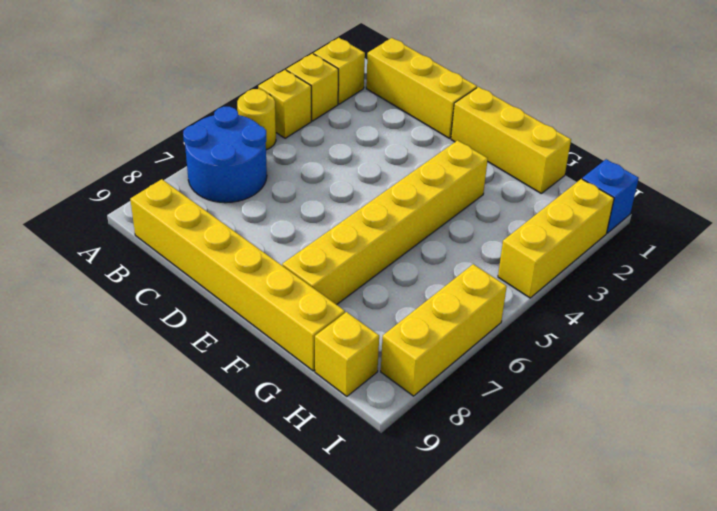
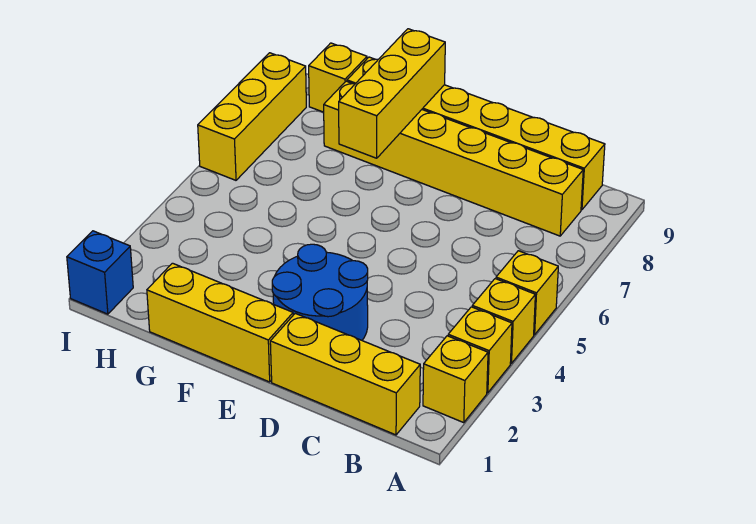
yellow round brick A5 level 1 -> yellow brick A5 level 1
blue round brick A6:B7 level 1 -> blue round brick D2:E3 level 1
yellow brick F3:F8 level 1 -> yellow brick B8:G8 level 1
yellow brick I2:I4 level 1 -> yellow brick F7:F9 level 2

